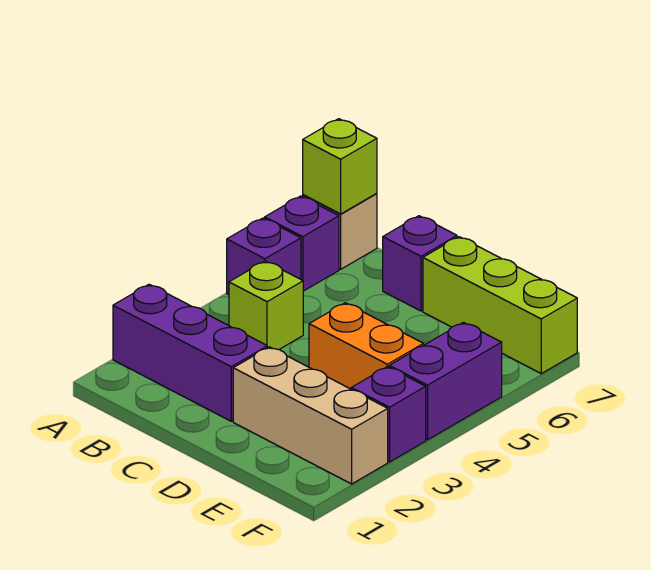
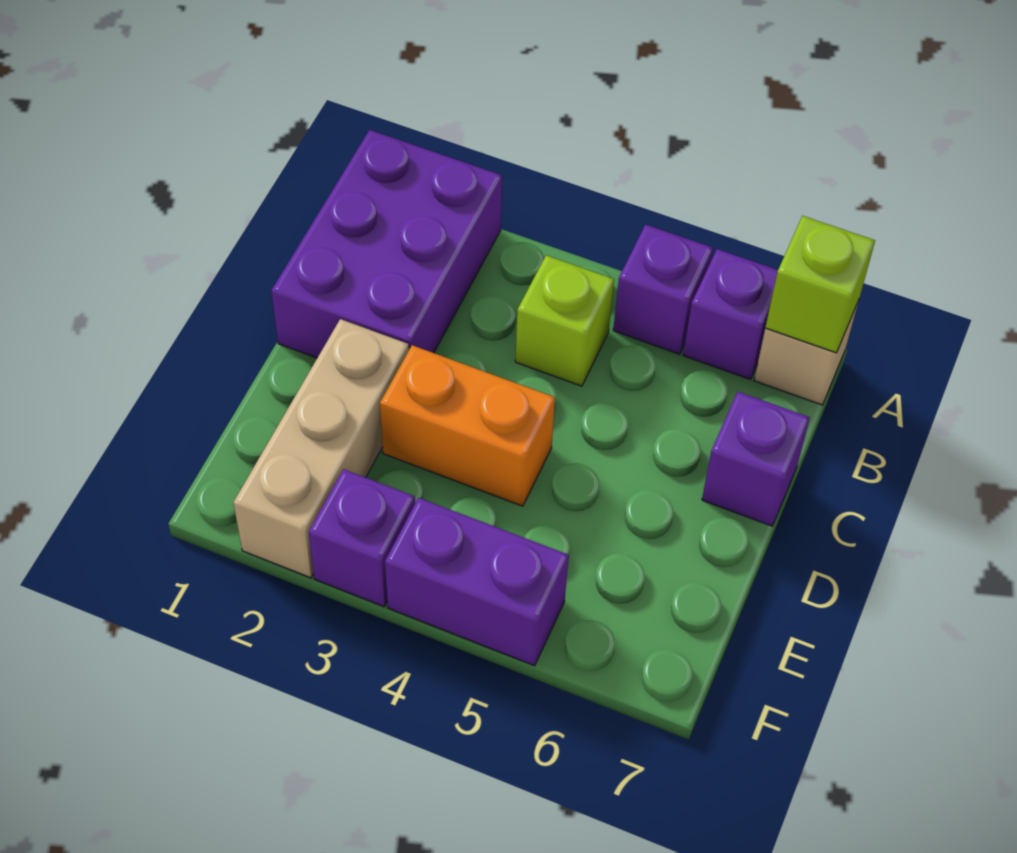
purple brick A2:C2 level 1 -> purple brick A1:C2 level 1
orange brick D4:E4 level 1 -> orange brick D3:D4 level 1
lime brick D7:F7 level 1 -> none

